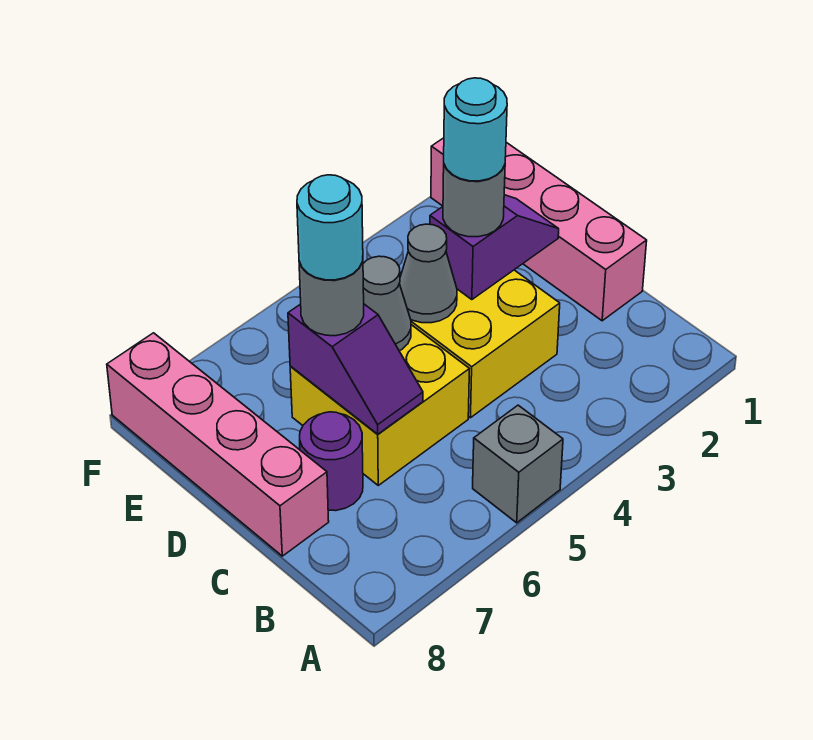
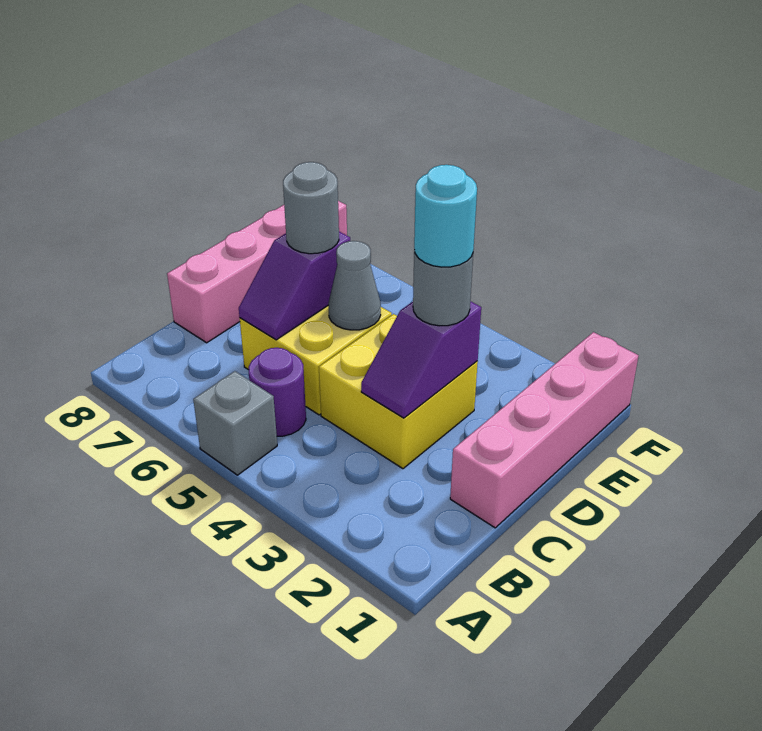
purple round brick C7 level 1 -> purple round brick B5 level 1
purple slope D2:D3 level 2 top 3 -> purple slope C3:D3 level 2 top D
grey cone D4 level 2 -> none
cyan round brick D6 level 4 -> none

